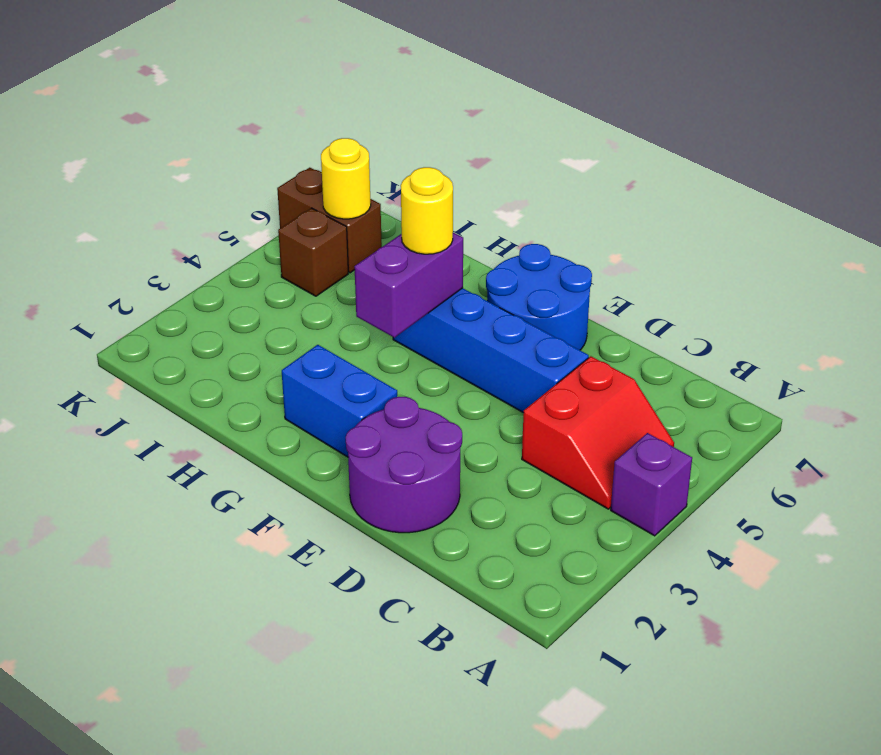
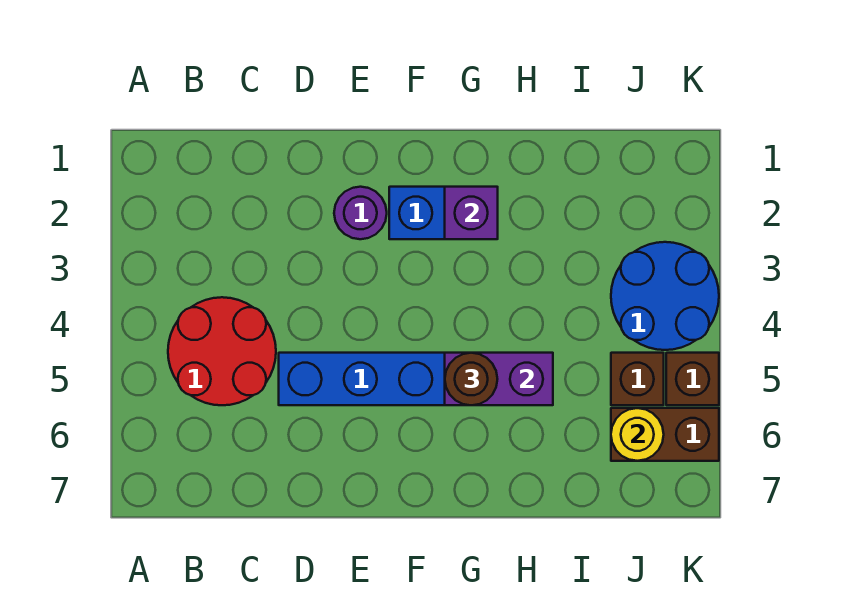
purple brick A4 level 1 -> purple brick G2 level 2
red slope B4:C5 level 1 top C -> red round brick B4:C5 level 1
purple round brick D1:E2 level 1 -> purple round brick E2 level 1
blue round brick E6:F7 level 1 -> blue round brick J3:K4 level 1
purple brick G4:G5 level 2 -> purple brick G5:H5 level 2
yellow round brick G5 level 3 -> brown round brick G5 level 3
none -> brown brick K5 level 1

